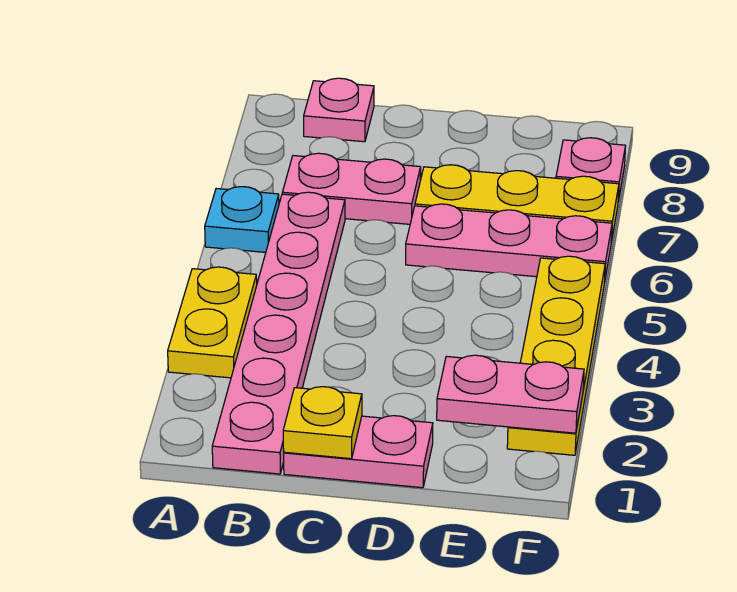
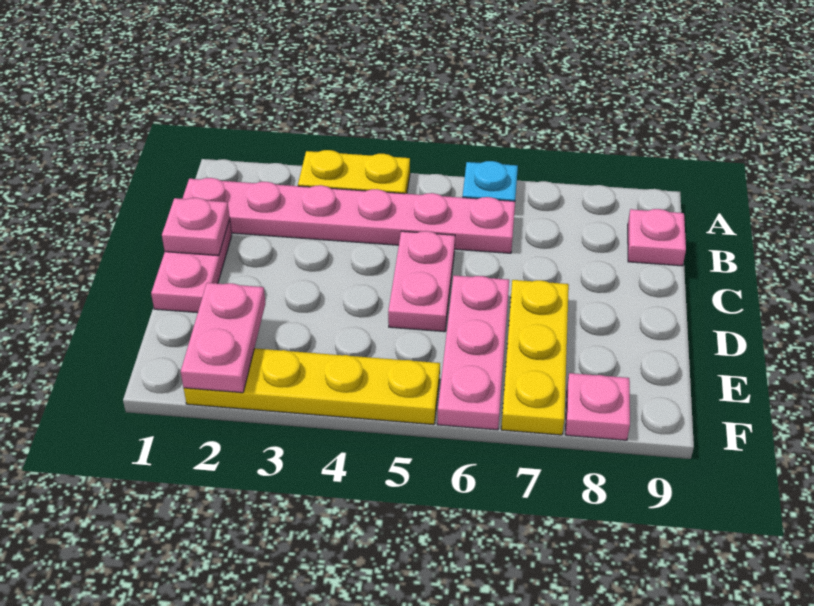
pink plate B7:C7 level 1 -> pink plate C5:D5 level 1
yellow plate C1 level 2 -> pink plate C1 level 2

